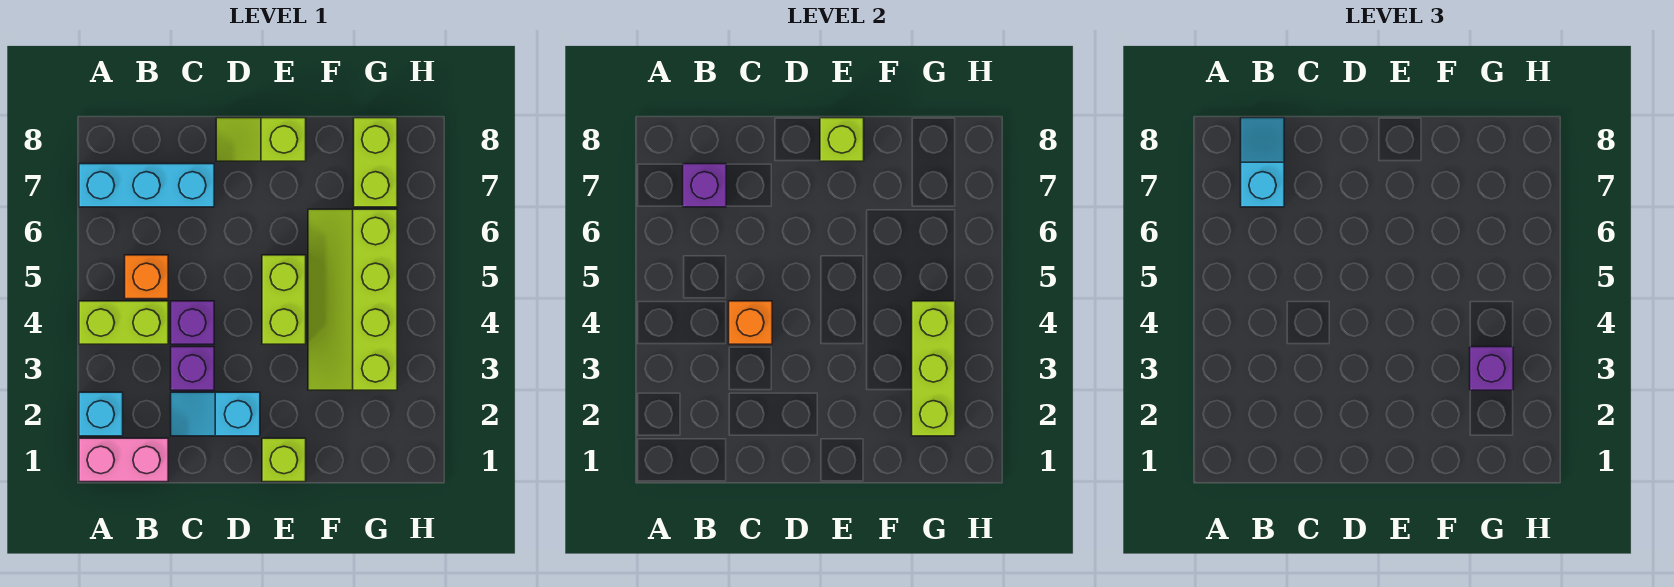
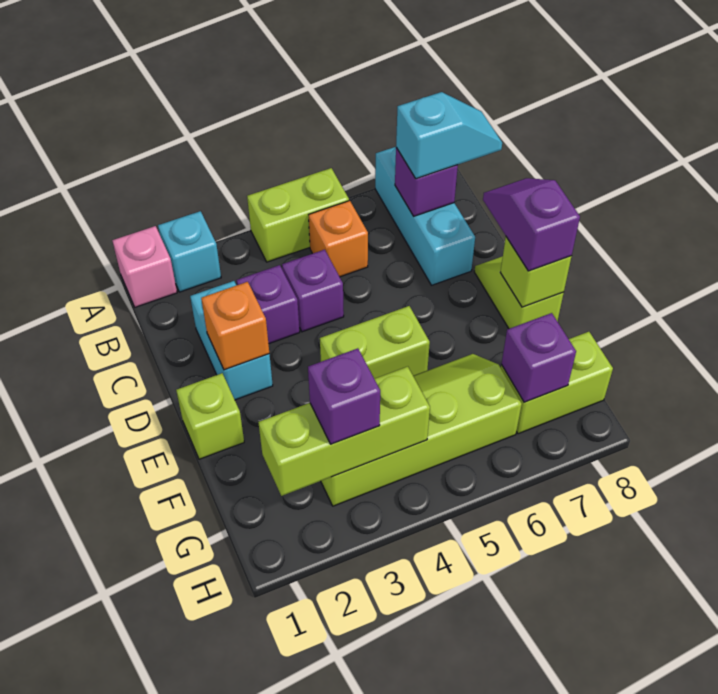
pink brick A1:B1 level 1 -> pink brick A1 level 1
lime brick A4:B4 level 1 -> lime brick A4:A5 level 1
cyan slope C2:D2 level 1 top D -> cyan brick C2:D2 level 1
orange brick C4 level 2 -> orange brick D2 level 2
none -> purple slope D8:E8 level 3 top E
none -> purple brick G7 level 2

